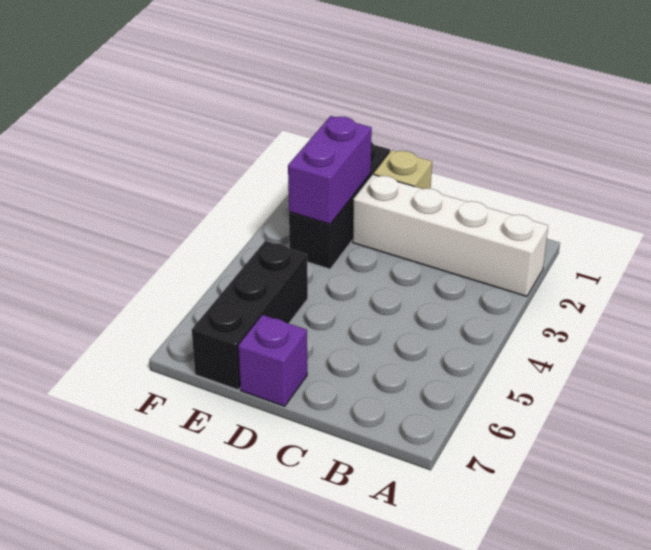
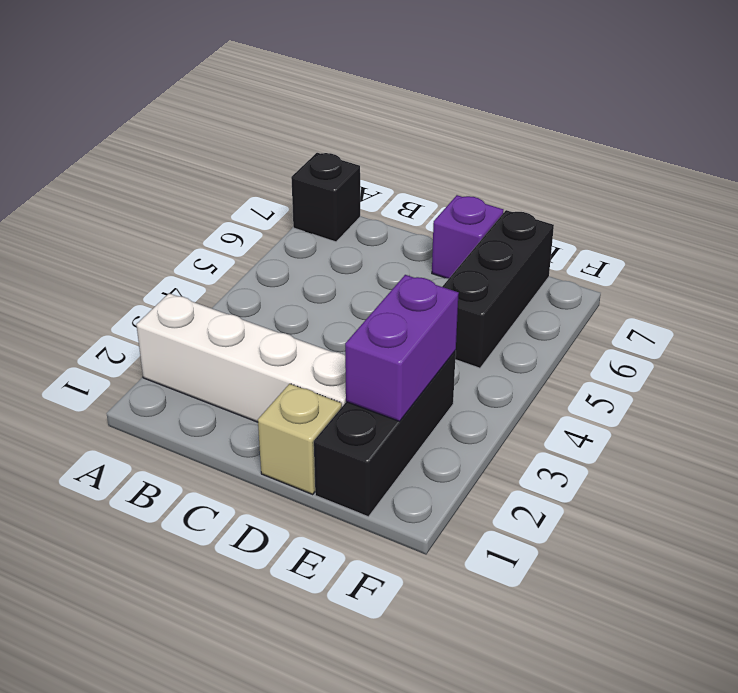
none -> black brick A7 level 1

